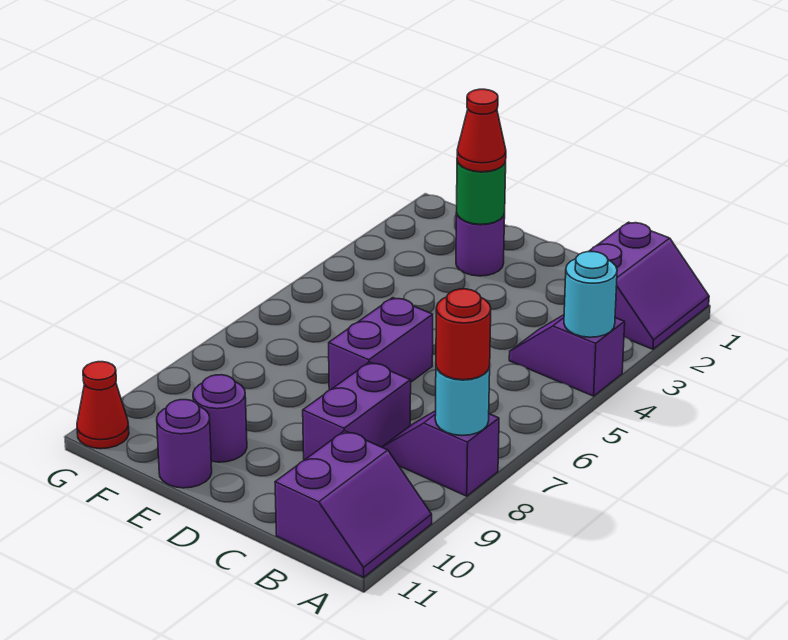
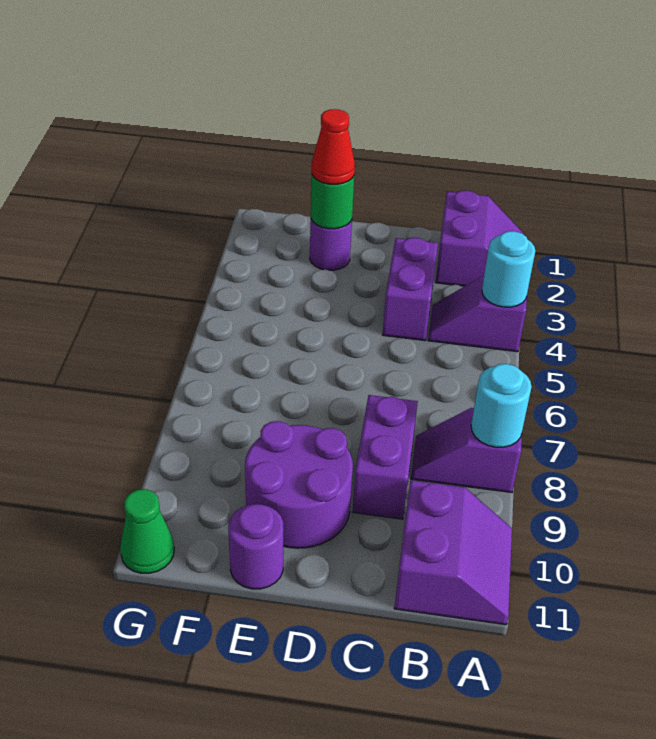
red round brick A8 level 3 -> none
purple brick D6:D7 level 1 -> purple brick C3:C4 level 1
purple round brick E10 level 1 -> purple round brick D9:E10 level 1
red cone G11 level 1 -> green cone G11 level 1

